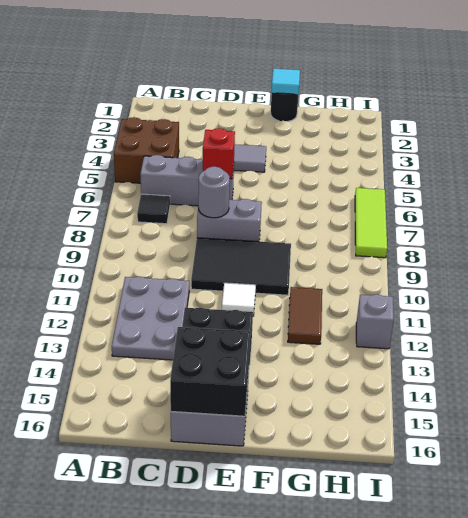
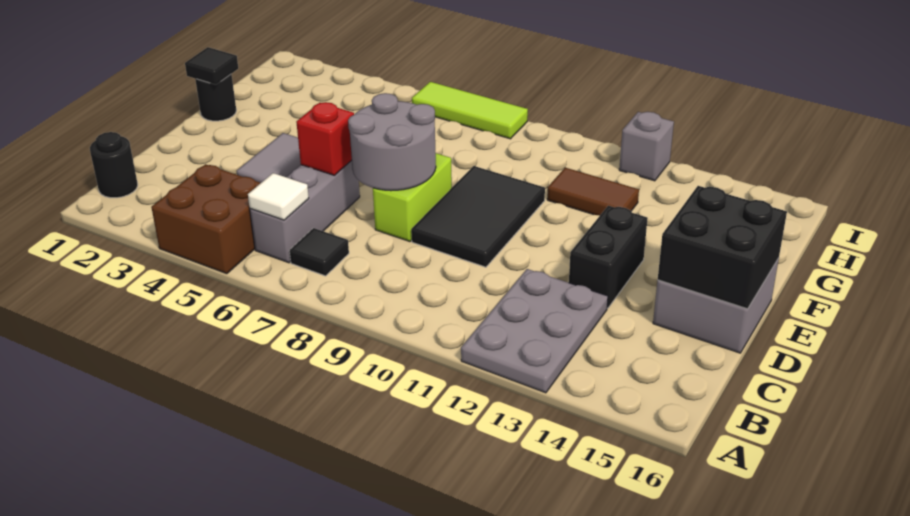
none -> black round brick B1 level 1
grey plate B11:C13 level 1 -> grey plate A12:C13 level 1
grey brick D8:E8 level 1 -> lime brick D8:E8 level 1
grey round brick D8 level 2 -> grey round brick D7:E8 level 2
white tile E11 level 1 -> white tile B6 level 2
cyan tile F1 level 2 -> black tile F1 level 2

